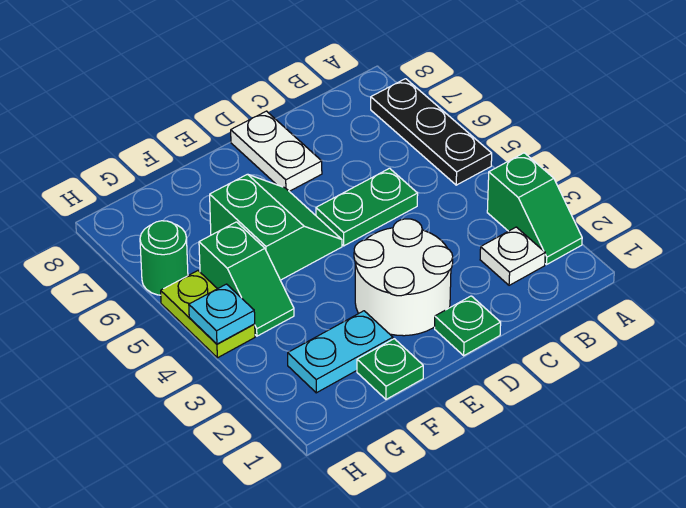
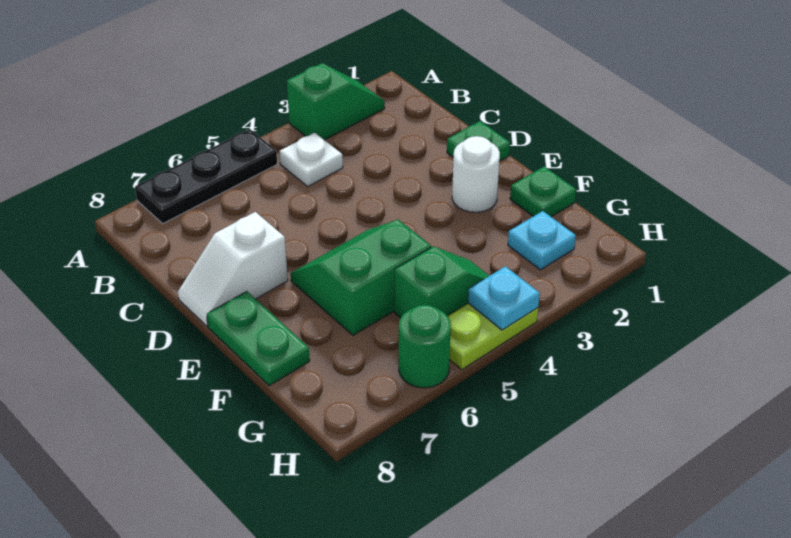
white plate B2 level 1 -> white plate B4 level 1
green plate C5:D5 level 1 -> green plate E8:F8 level 1
white round brick D2:E3 level 1 -> white round brick E2 level 1
white plate D7:D8 level 1 -> white slope D7:D8 level 1 top 7
cyan plate F2:G2 level 1 -> cyan plate G2 level 1

